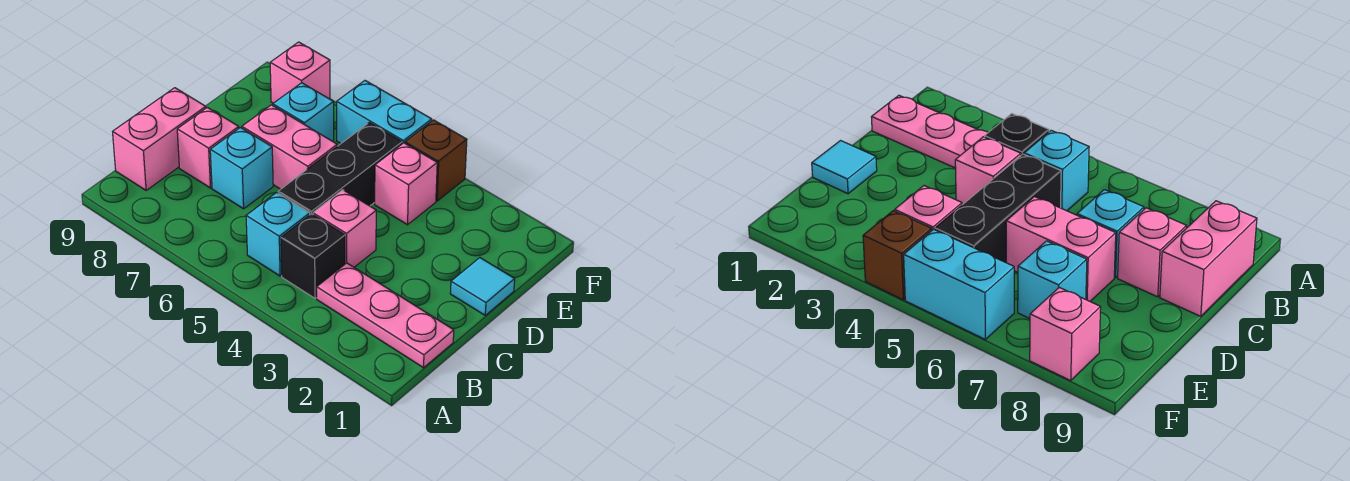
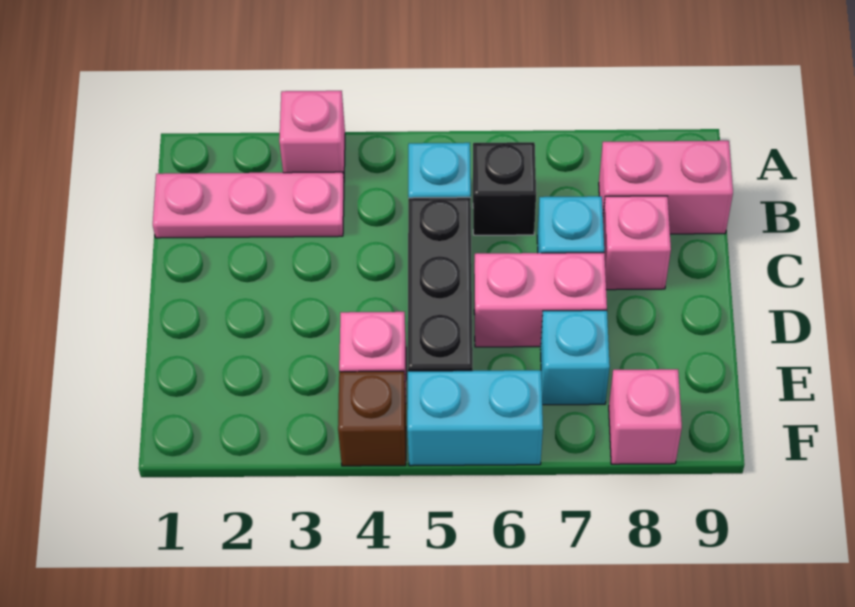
black brick B4 level 1 -> black brick B6 level 1
pink brick B9:C9 level 1 -> pink brick B8:B9 level 1
pink brick C4 level 1 -> pink brick A3 level 1
cyan tile D1 level 1 -> none

